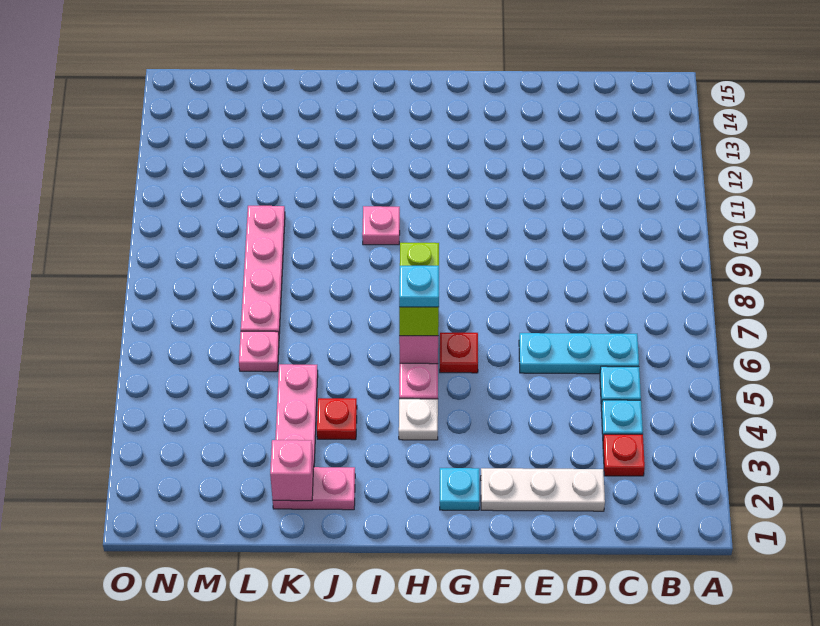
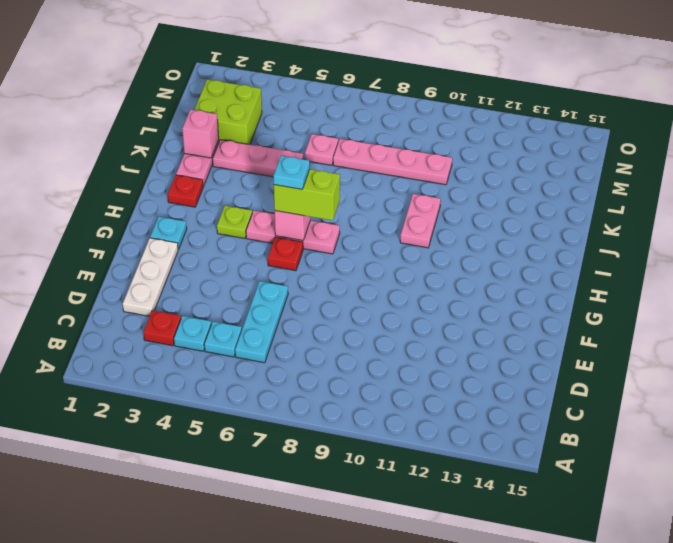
white plate H4 level 1 -> lime plate H4 level 1
pink plate I10 level 1 -> pink plate I10:J10 level 1
red plate J4 level 1 -> red plate I2 level 1
none -> lime brick L2:M3 level 1

